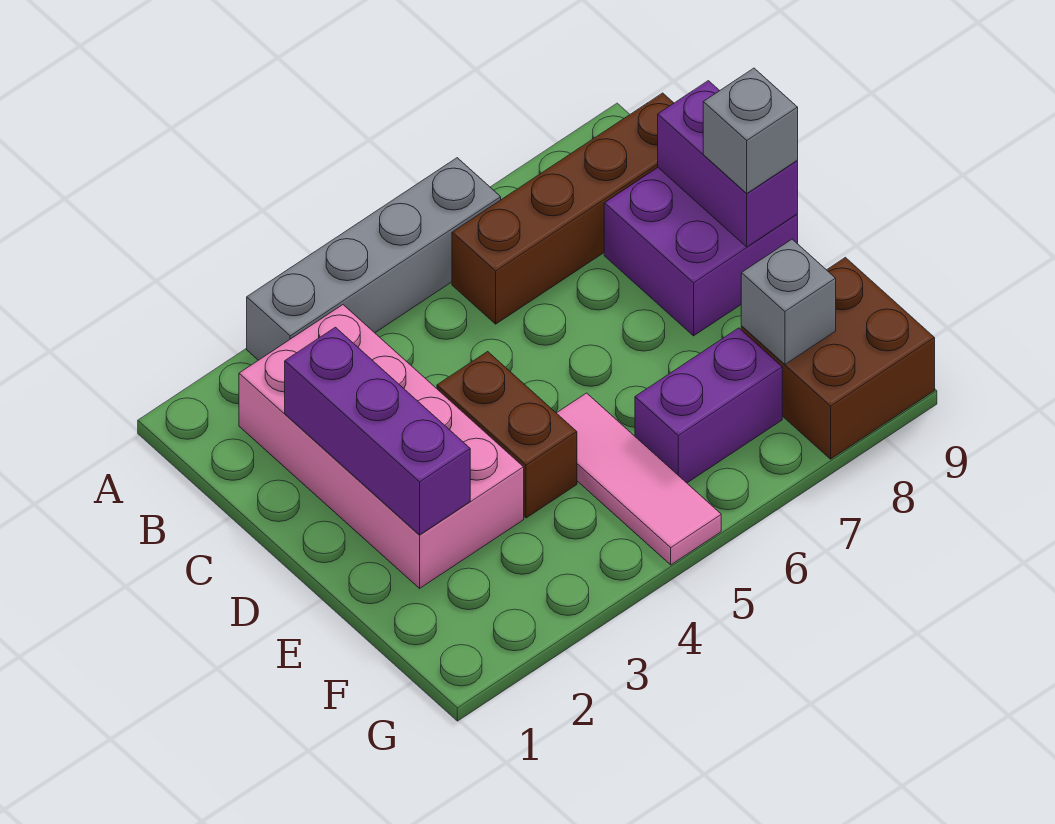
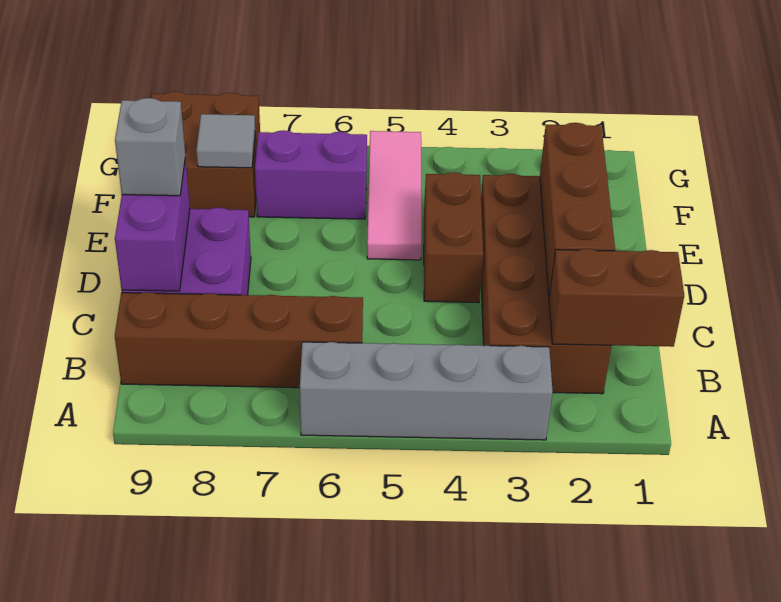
none -> brown brick B1:B2 level 2
pink brick B2:E3 level 1 -> brown brick B2:E3 level 1
purple brick C2:E2 level 2 -> brown brick C2:E2 level 2
grey brick F8 level 2 -> grey tile F8 level 2

